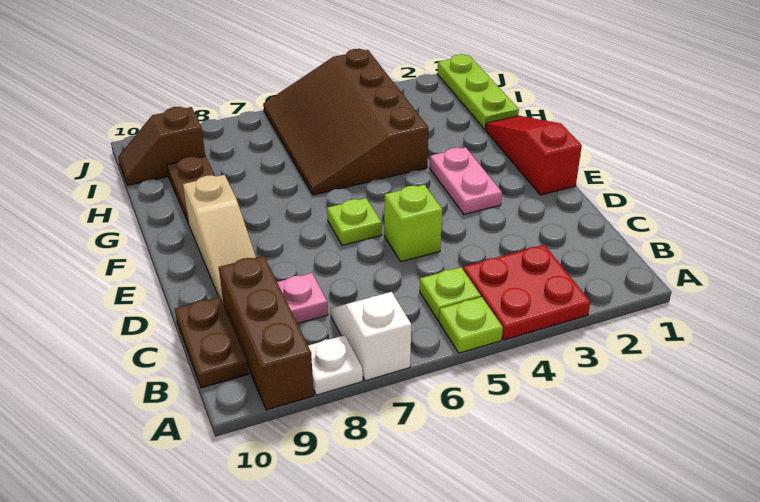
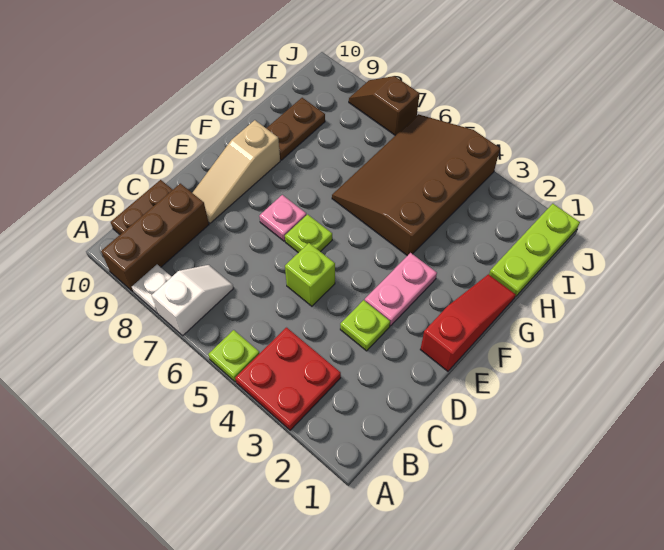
lime plate B5 level 1 -> lime plate D3 level 1
pink plate C8 level 1 -> pink plate E7 level 1
brown slope I9:I10 level 1 top 9 -> brown slope J7:J8 level 1 top 7

